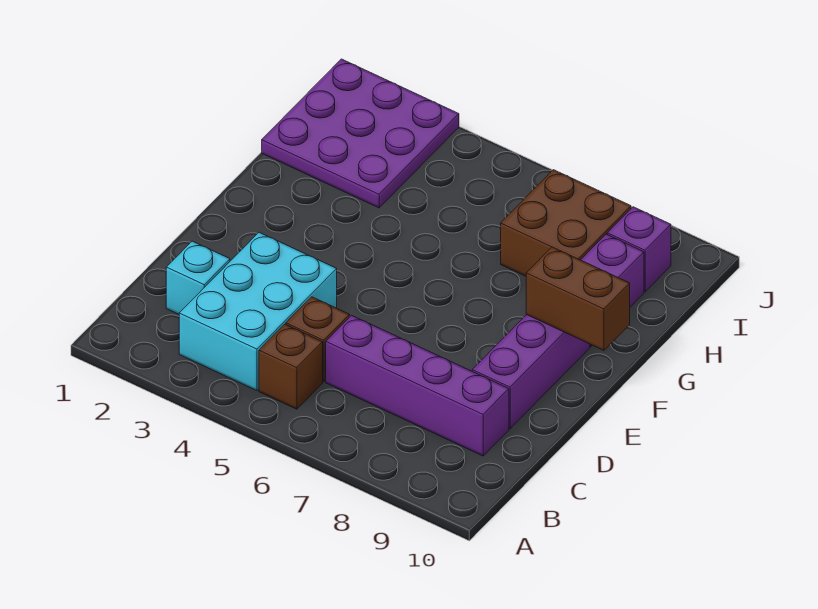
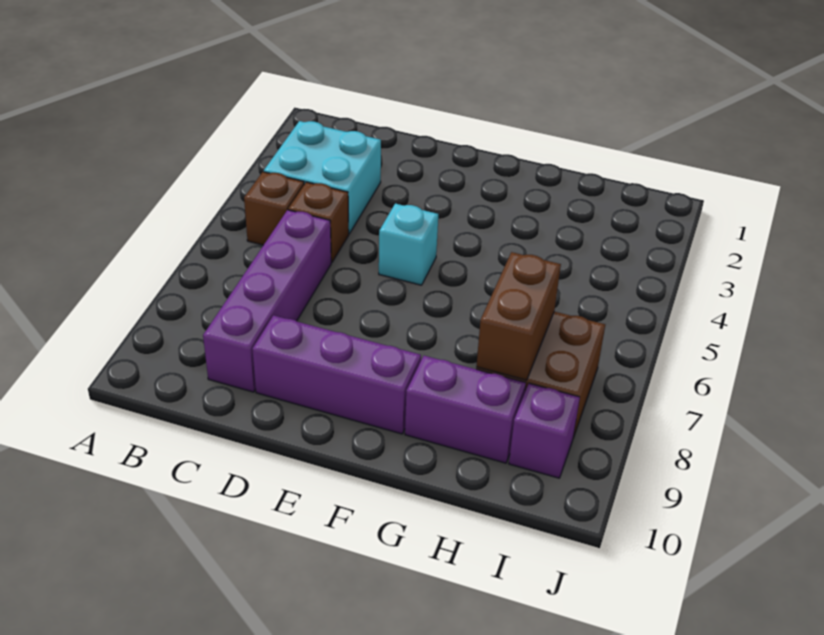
cyan brick B3:D4 level 1 -> cyan brick B3:C4 level 1
cyan brick C2 level 1 -> cyan brick E5 level 1
brown brick F9:F10 level 2 -> brown brick H7:H8 level 2
purple plate H1:J3 level 1 -> none

